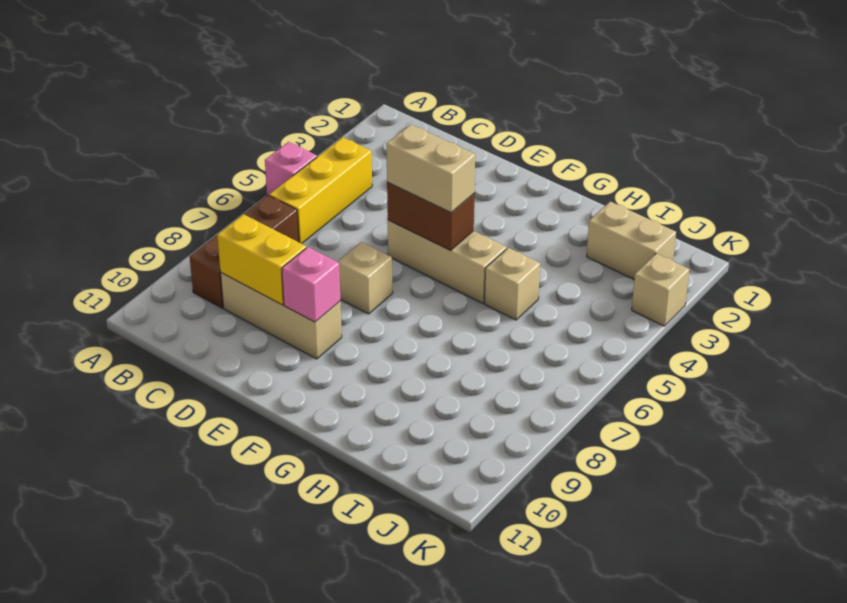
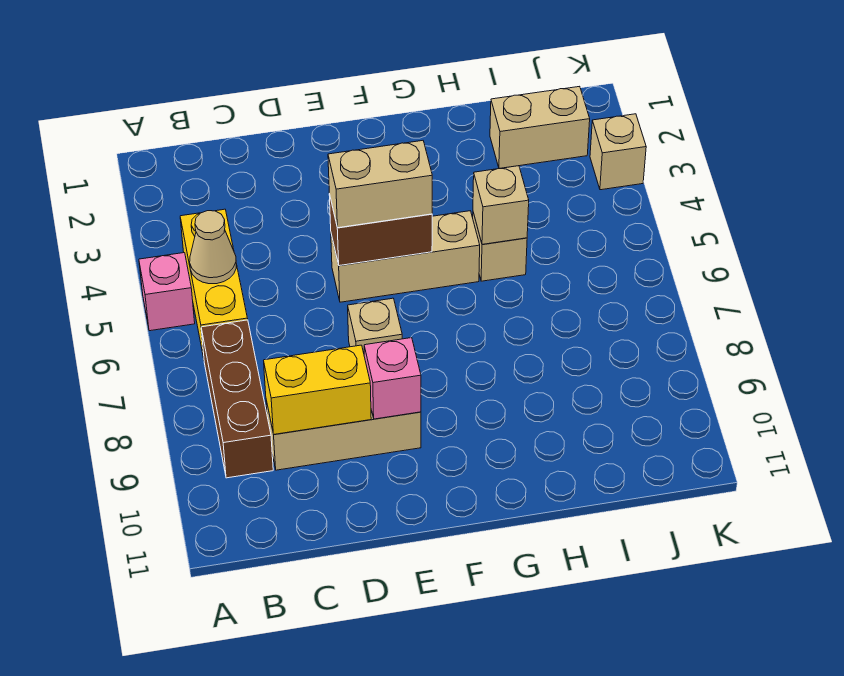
none -> tan cone B5 level 2
none -> tan brick H5 level 2

